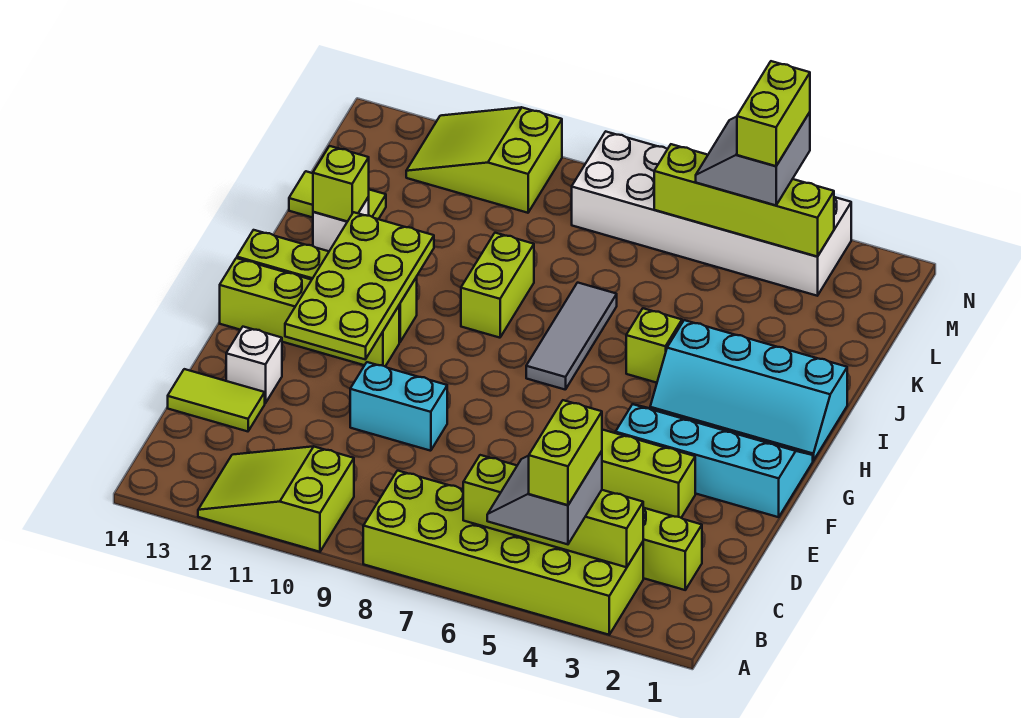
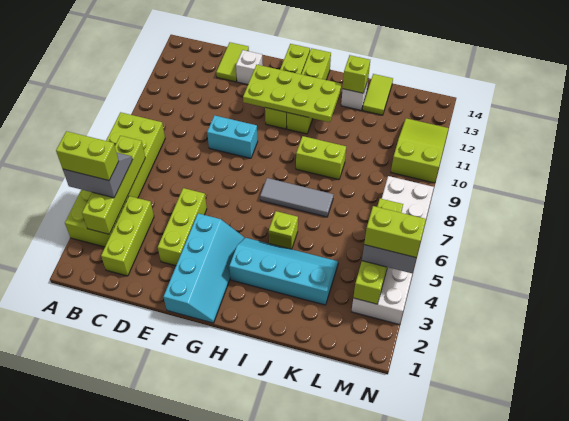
lime slope A10:B12 level 1 top 10 -> none
cyan brick E9:E10 level 1 -> cyan brick E9:F9 level 1
cyan slope H1:I4 level 1 top I -> cyan slope H3:K4 level 1 top 3

